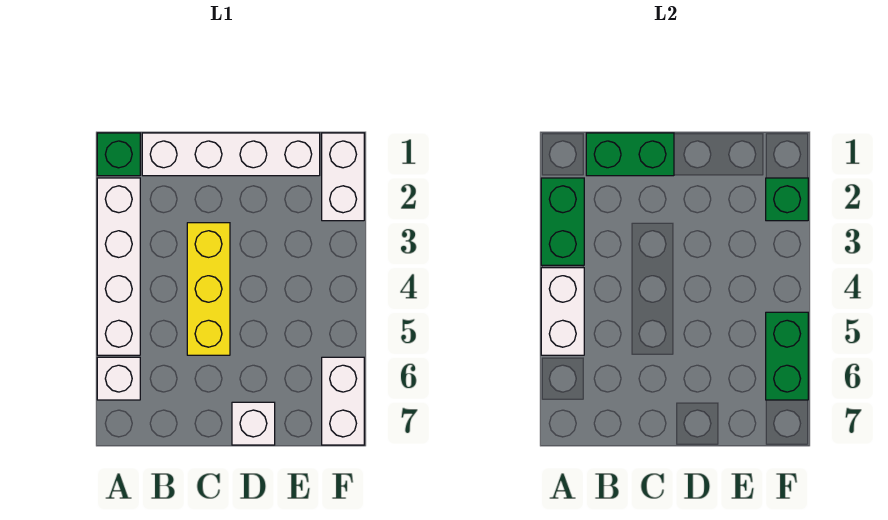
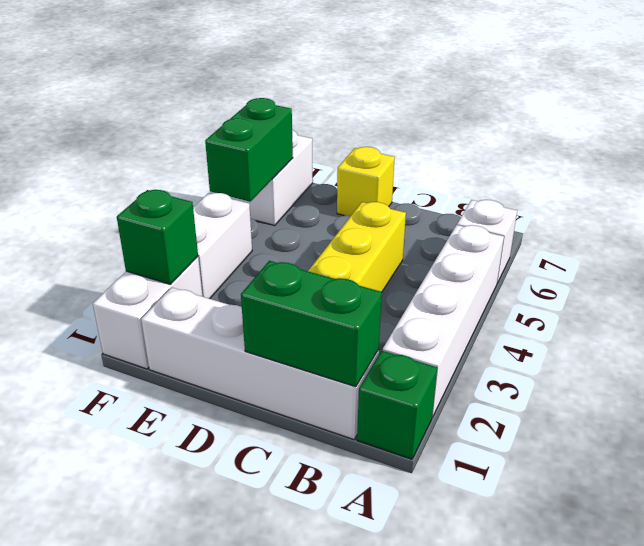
green brick A2:A3 level 2 -> none
white brick A4:A5 level 2 -> white brick F3:F4 level 1
white brick D7 level 1 -> yellow brick D7 level 1

